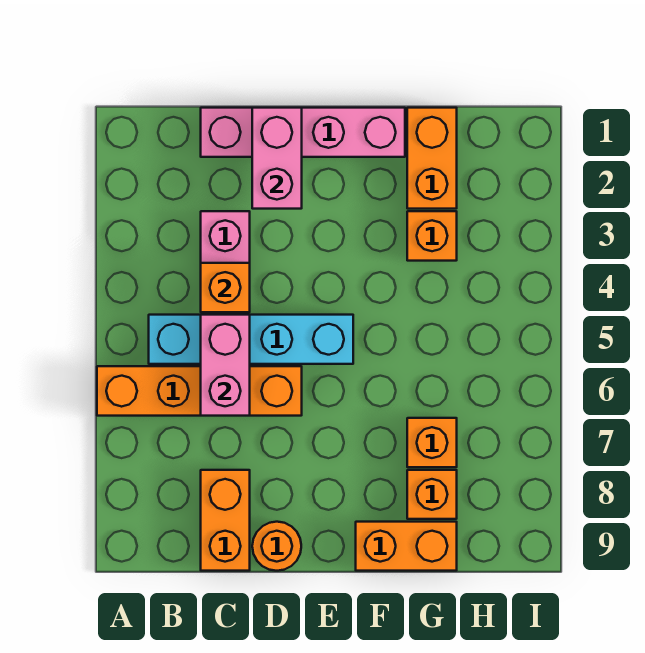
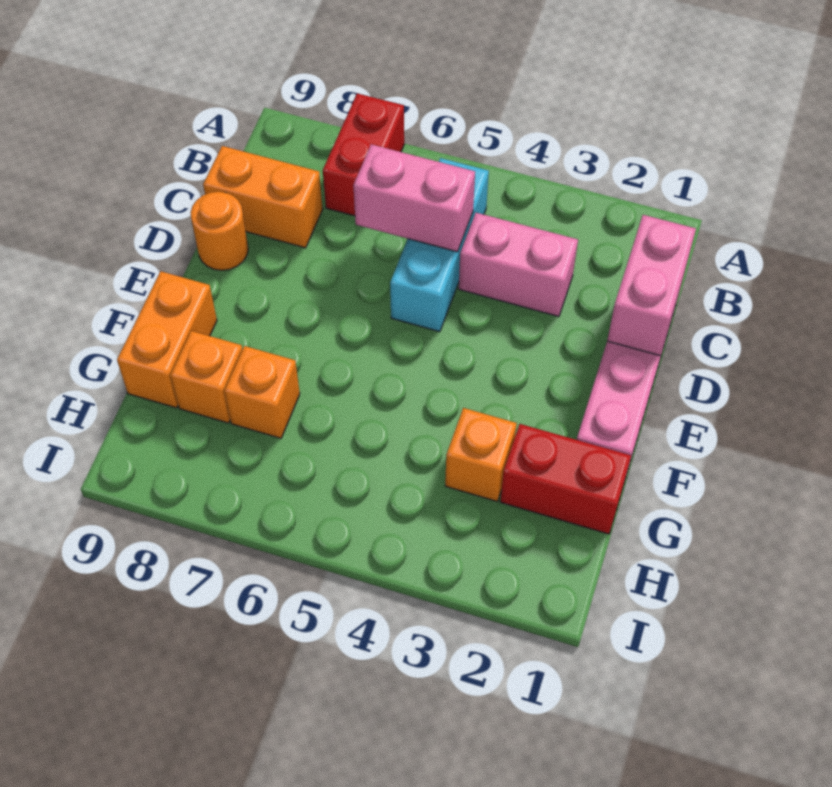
orange brick A6:D6 level 1 -> none
none -> red brick A7:B7 level 1
cyan brick B5:E5 level 1 -> cyan brick B5:D5 level 1
orange brick C4 level 2 -> none
pink brick D1:D2 level 2 -> pink brick C1:D1 level 2
orange brick G1:G2 level 1 -> red brick G1:G2 level 1

